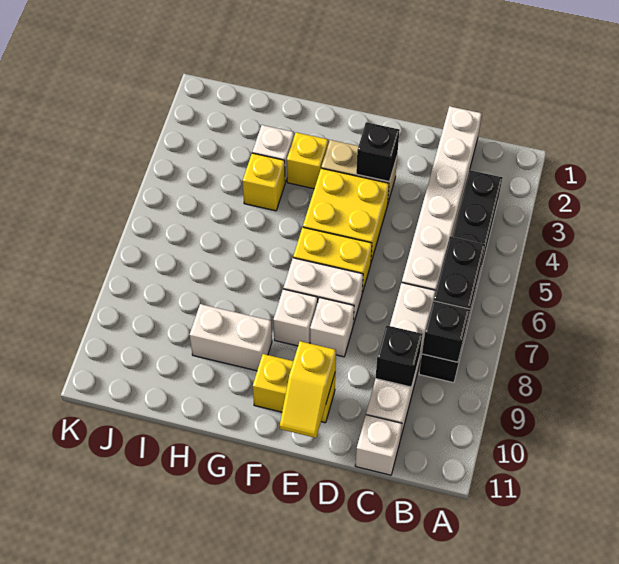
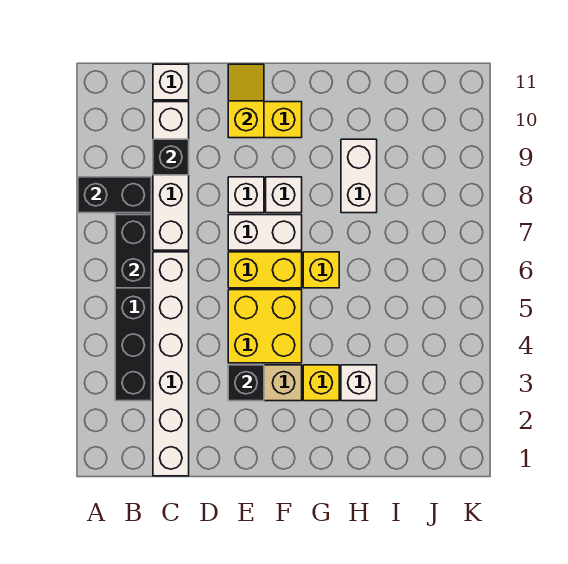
black brick B8 level 2 -> black brick A8:B8 level 2
white brick G9:H9 level 1 -> white brick H8:H9 level 1
yellow brick H4 level 1 -> yellow brick G6 level 1

